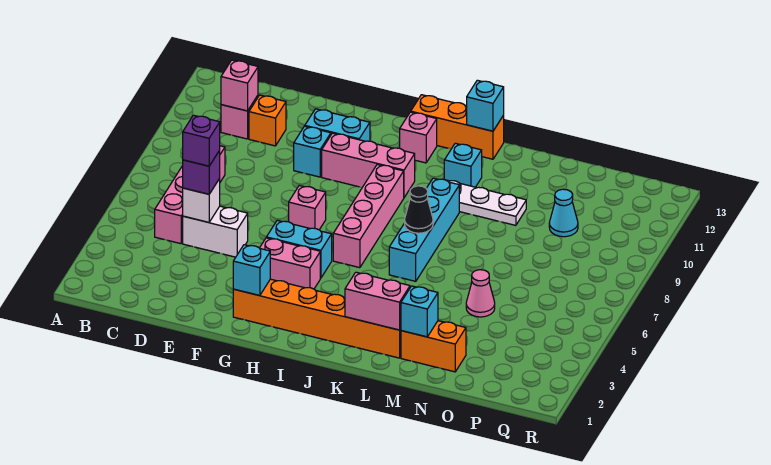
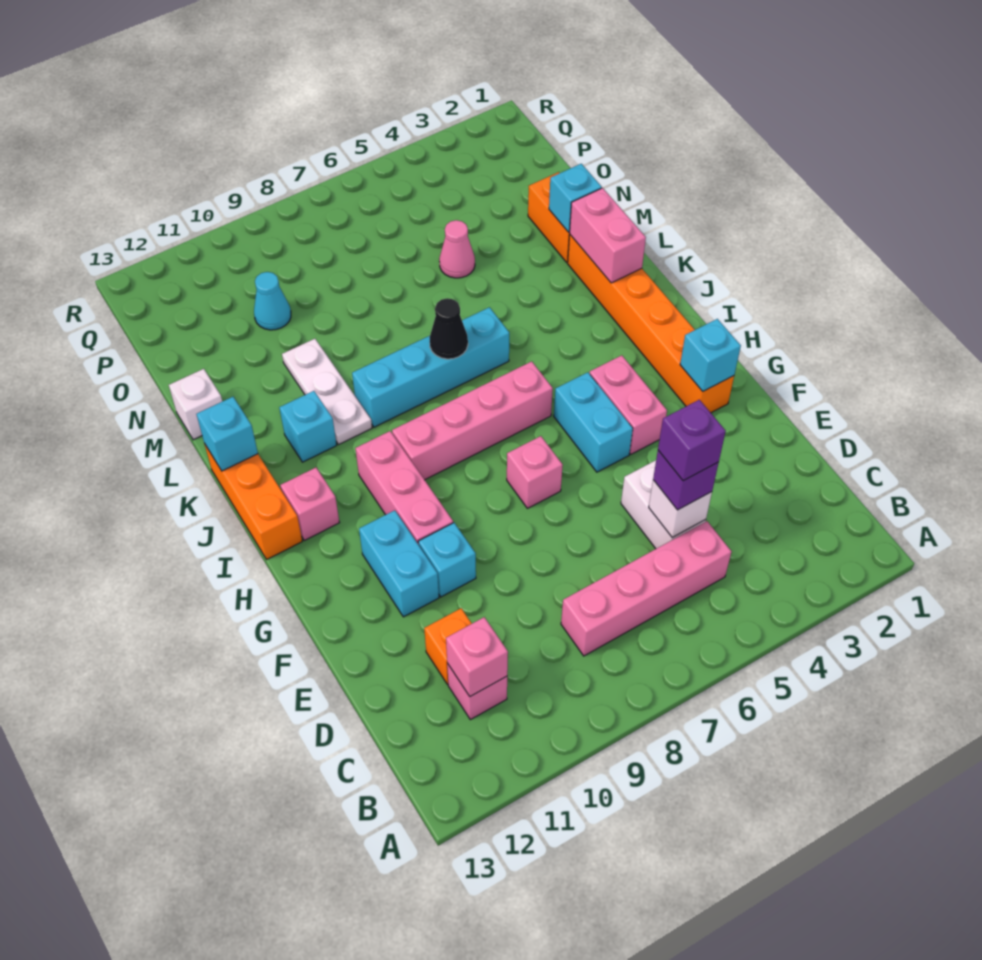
none -> white brick M13 level 1

